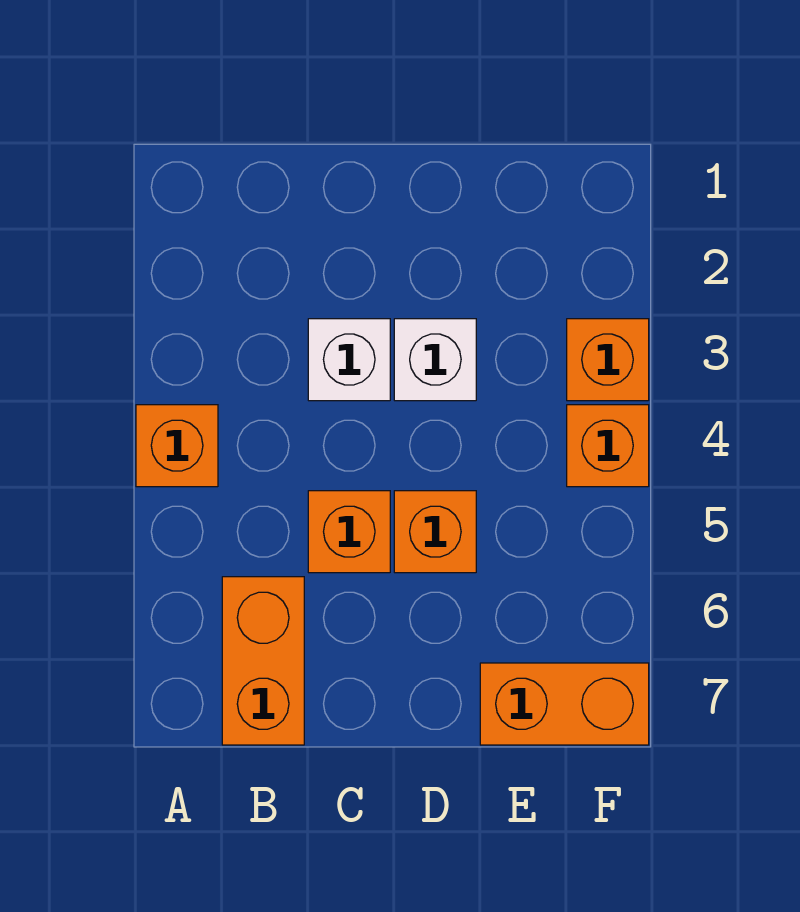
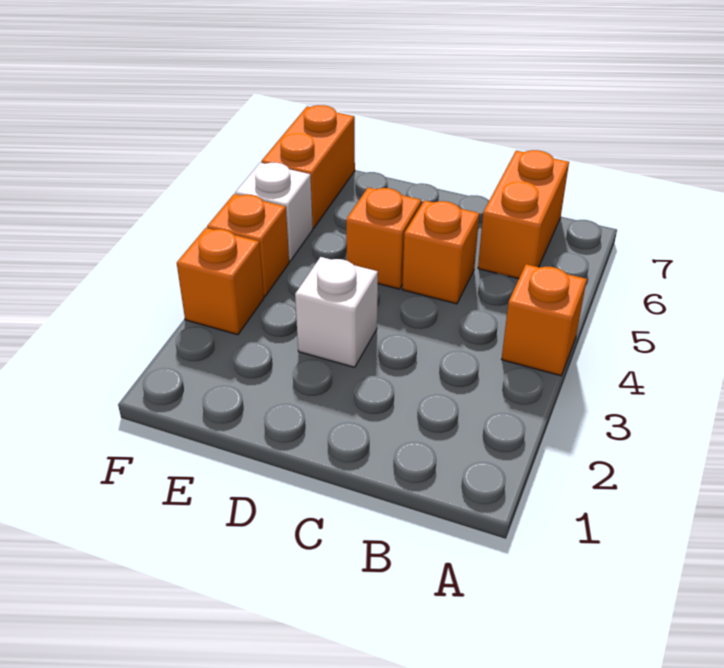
white brick C3 level 1 -> white brick F5 level 1
orange brick E7:F7 level 1 -> orange brick F6:F7 level 1

